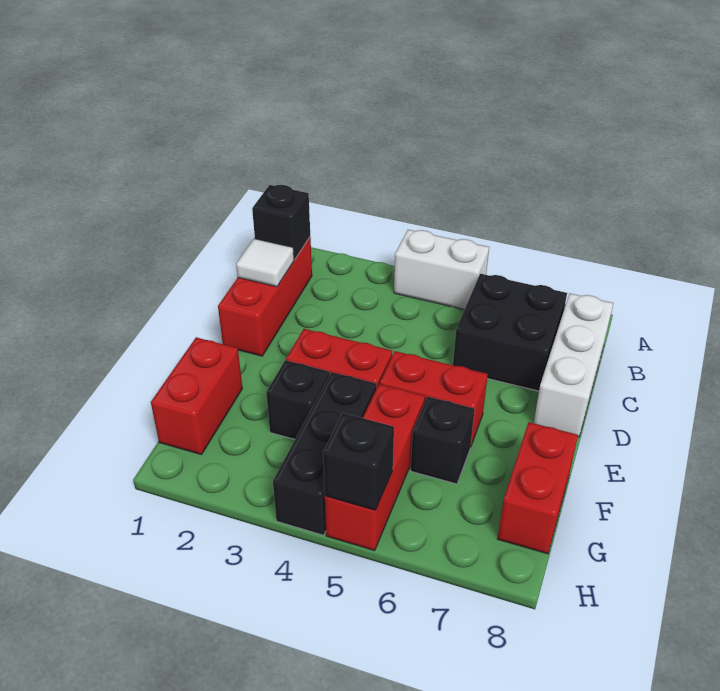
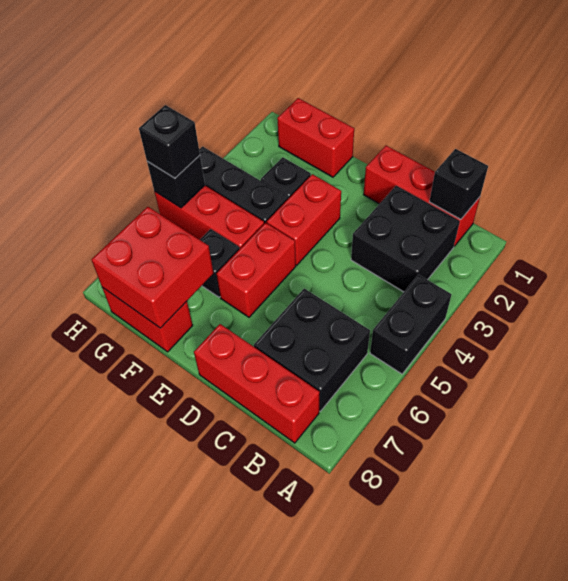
white brick A4:A5 level 1 -> black brick A4:A5 level 1
none -> black brick B2:C3 level 1
white brick B8:D8 level 1 -> red brick B8:D8 level 1
white tile C1 level 2 -> none
none -> red brick F7:G8 level 2
none -> black brick H5 level 3

